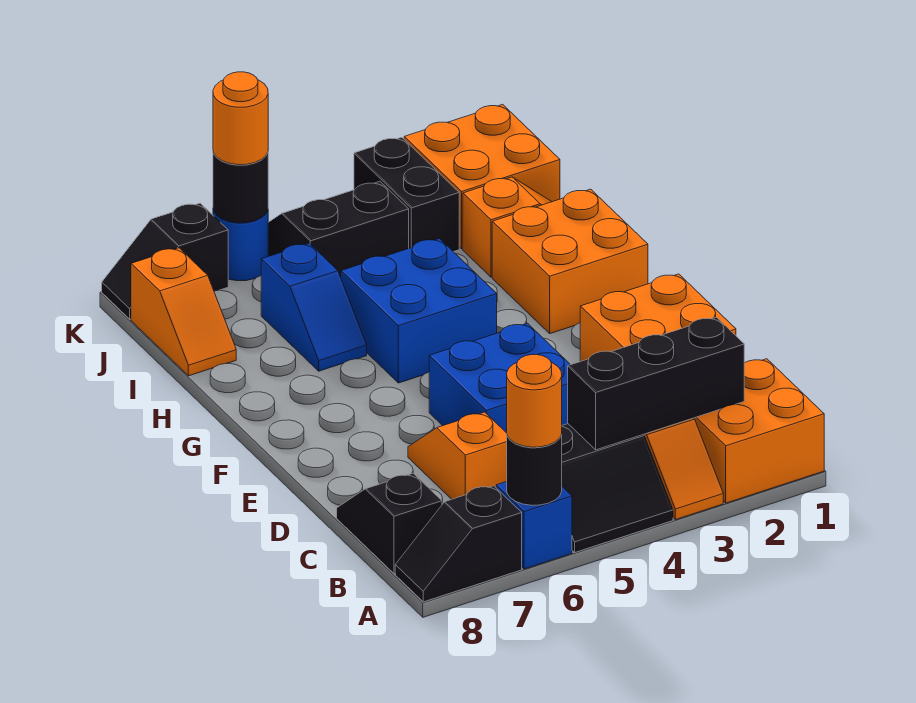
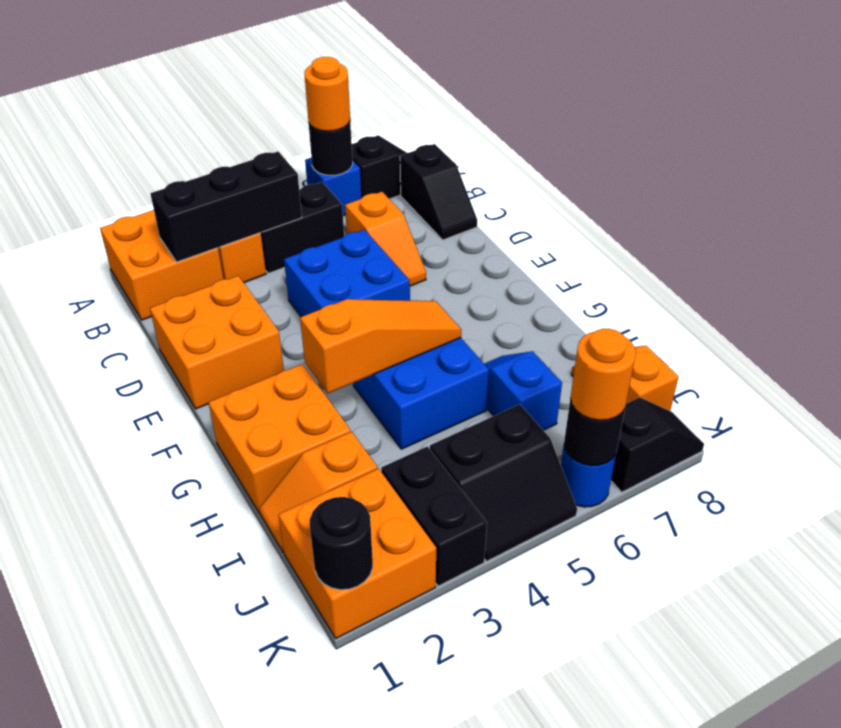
none -> orange slope G3:G5 level 2 top 3
none -> black round brick K1 level 2

